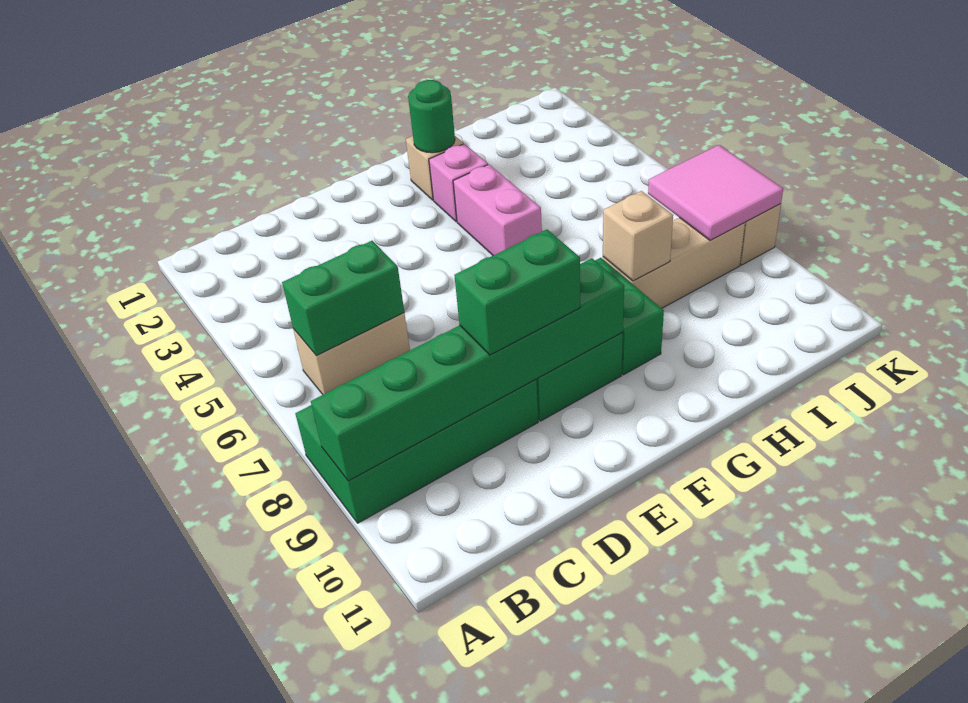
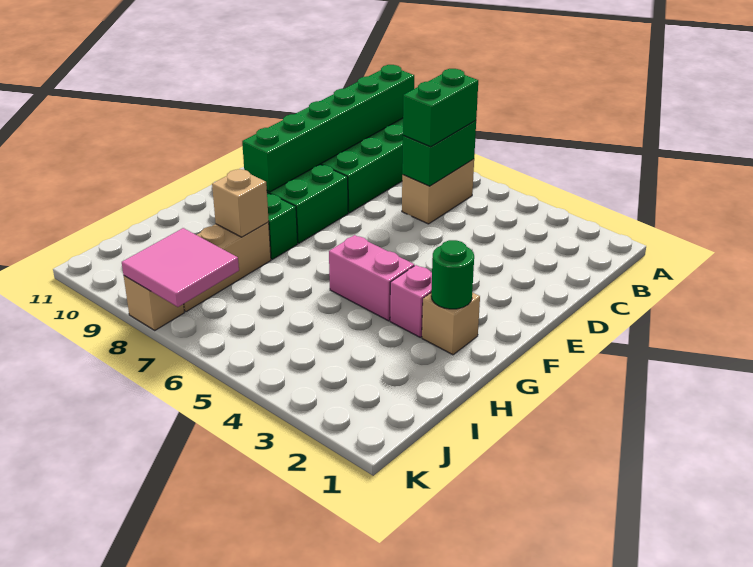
green brick D9:E9 level 3 -> green brick B6:C6 level 3

